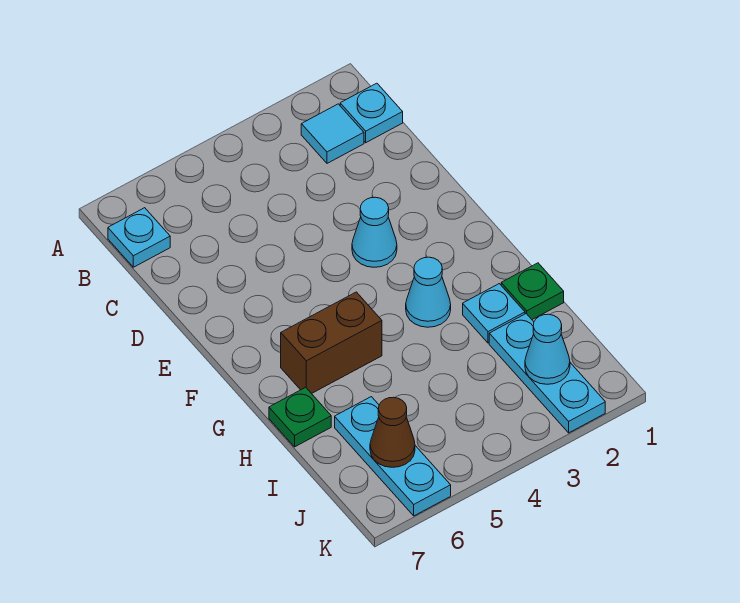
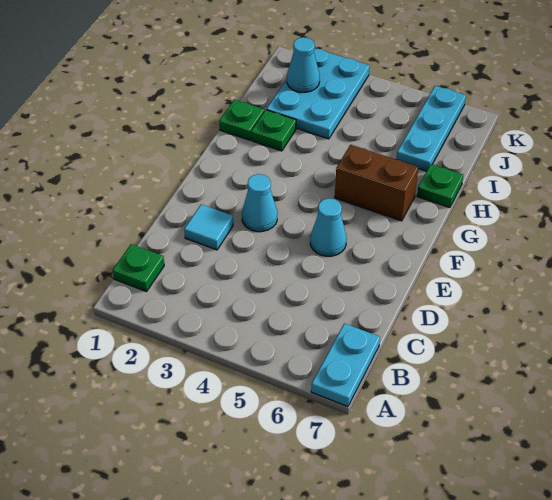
cyan plate B1 level 1 -> green plate B1 level 1
cyan tile B2 level 1 -> cyan tile D2 level 1
cyan plate B7 level 1 -> cyan plate A7:B7 level 1
cyan cone G3 level 1 -> cyan cone E5 level 1
cyan plate H2 level 1 -> green plate H2 level 1
cyan plate I2:K2 level 1 -> cyan plate I2:K3 level 1
brown cone J6 level 2 -> none

